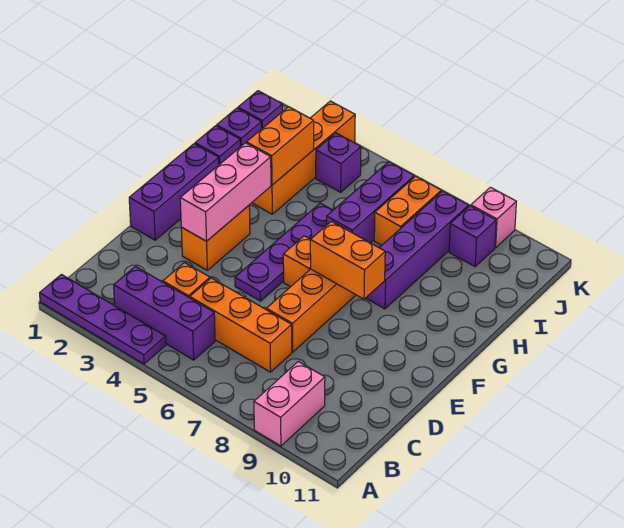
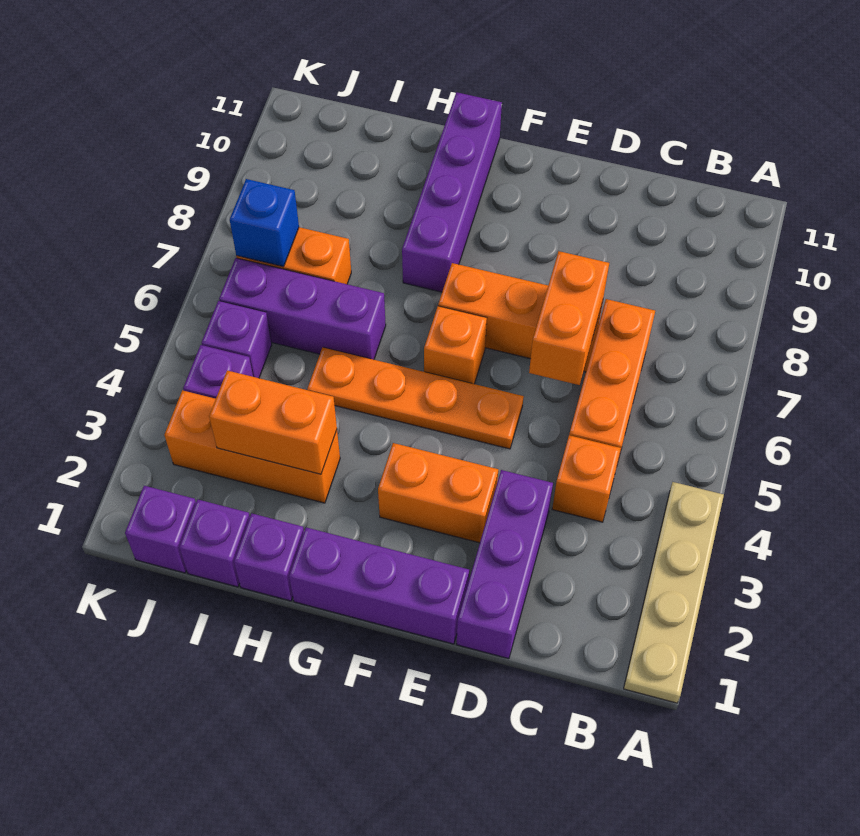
purple plate A1:A4 level 1 -> tan plate A1:A4 level 1
pink brick A9:B9 level 1 -> none
purple brick B3:B5 level 1 -> purple brick D1:D3 level 1
pink brick E3:G3 level 2 -> none
purple plate E5:H5 level 1 -> orange plate E5:H5 level 1
orange brick F7:F8 level 2 -> orange brick D6:D7 level 2
purple brick G8:J8 level 1 -> purple brick G8:G11 level 1
orange brick H3:K3 level 1 -> orange brick H3:J3 level 1
none -> blue brick J7 level 2
purple brick J9 level 1 -> purple brick J5 level 1
pink brick K9 level 1 -> none

